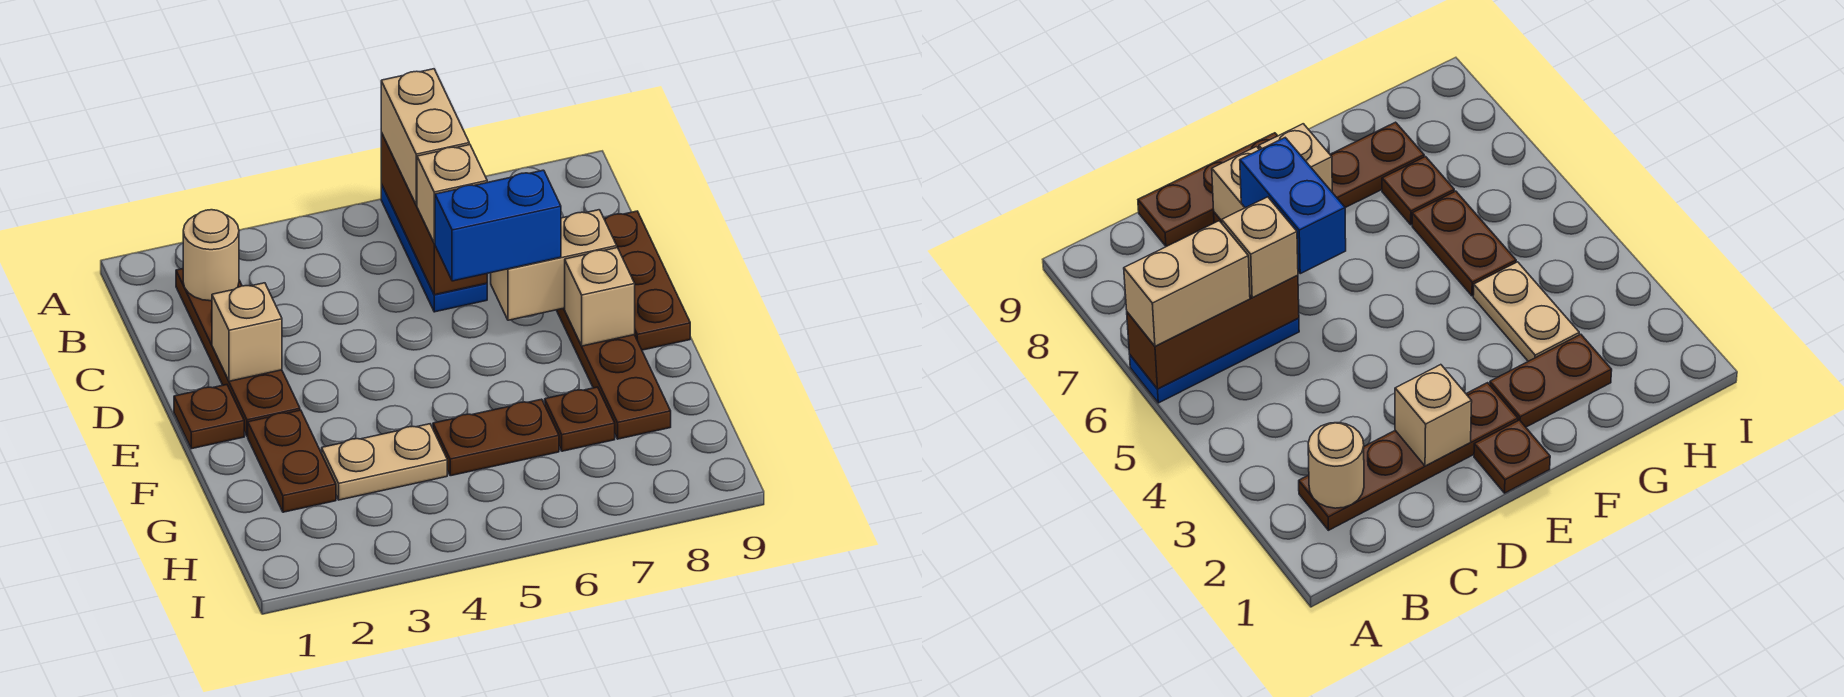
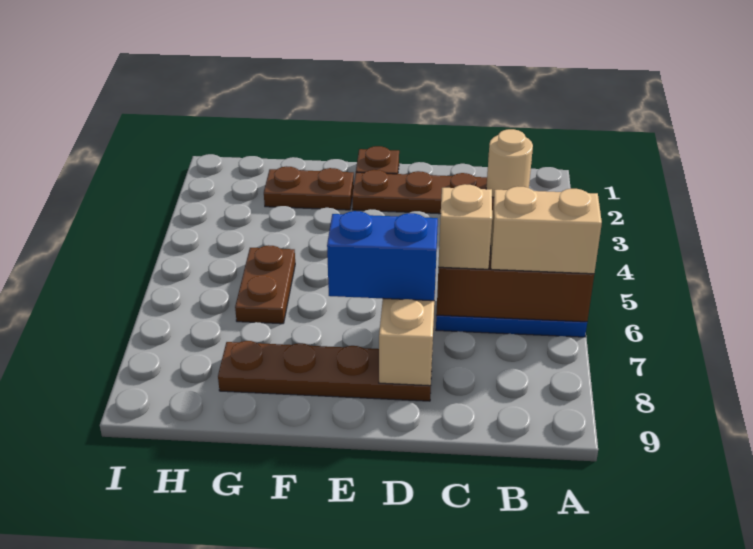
brown plate C9:E9 level 1 -> none
tan brick D2 level 2 -> none
blue brick D6:D7 level 3 -> blue brick D7:E7 level 3
tan brick E8 level 2 -> none
tan plate G3:G4 level 1 -> none
brown plate G7 level 1 -> none

